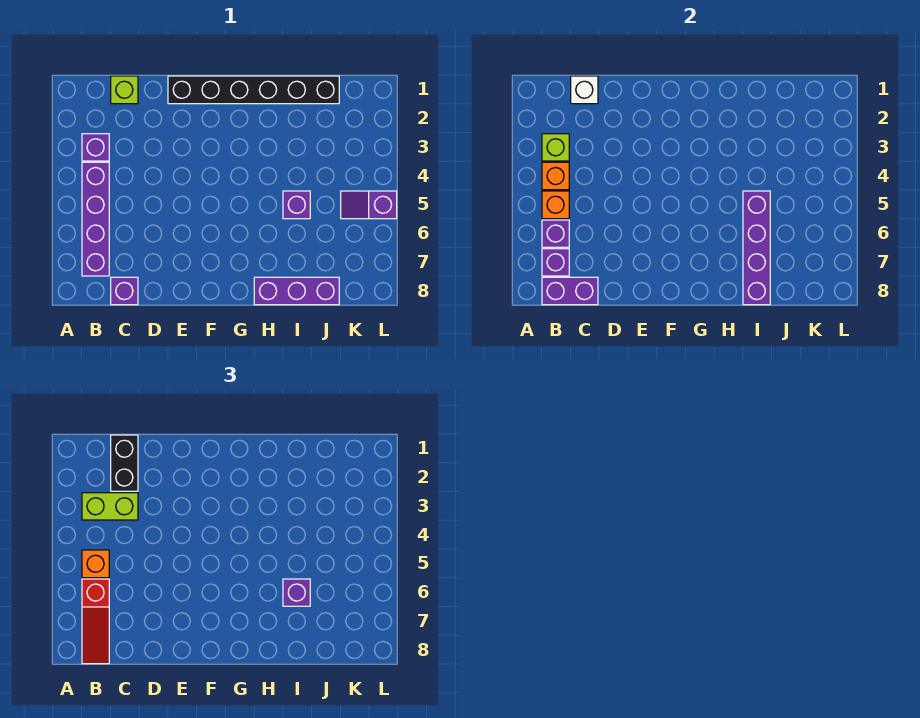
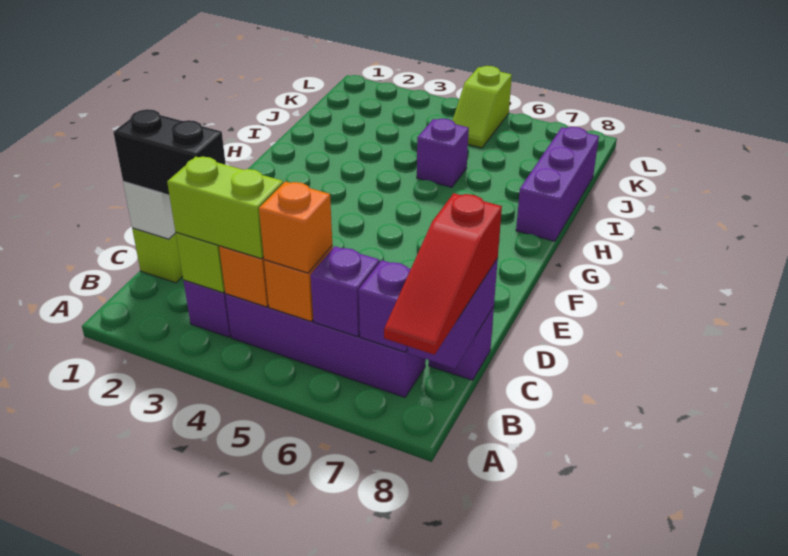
lime brick B3:C3 level 3 -> lime brick B3:B4 level 3
red slope B6:B8 level 3 top 6 -> red slope A8:C8 level 3 top C
black brick E1:J1 level 1 -> none
purple brick I5:I8 level 2 -> none
purple brick I6 level 3 -> none
purple slope K5:L5 level 1 top L -> lime slope K5:L5 level 1 top L

